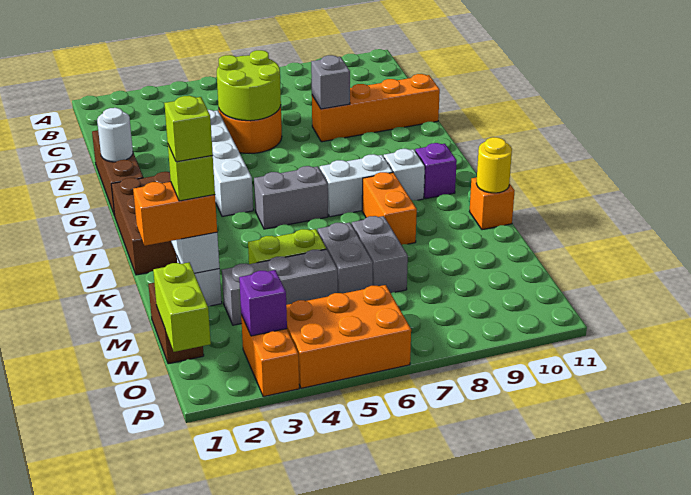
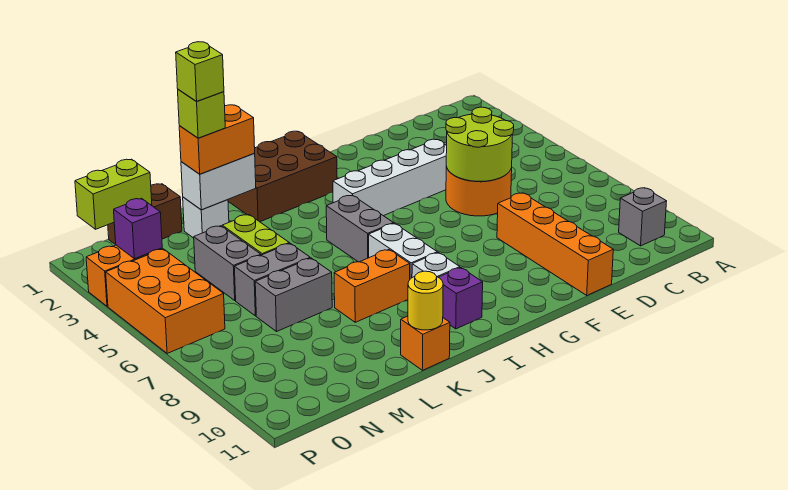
brown brick E1:G1 level 1 -> none
grey brick E8 level 2 -> grey brick B10 level 1
white round brick F1 level 2 -> none
orange brick L1:L2 level 3 -> orange brick K2:L2 level 3
grey brick M3:M5 level 1 -> grey brick M4:M5 level 1

